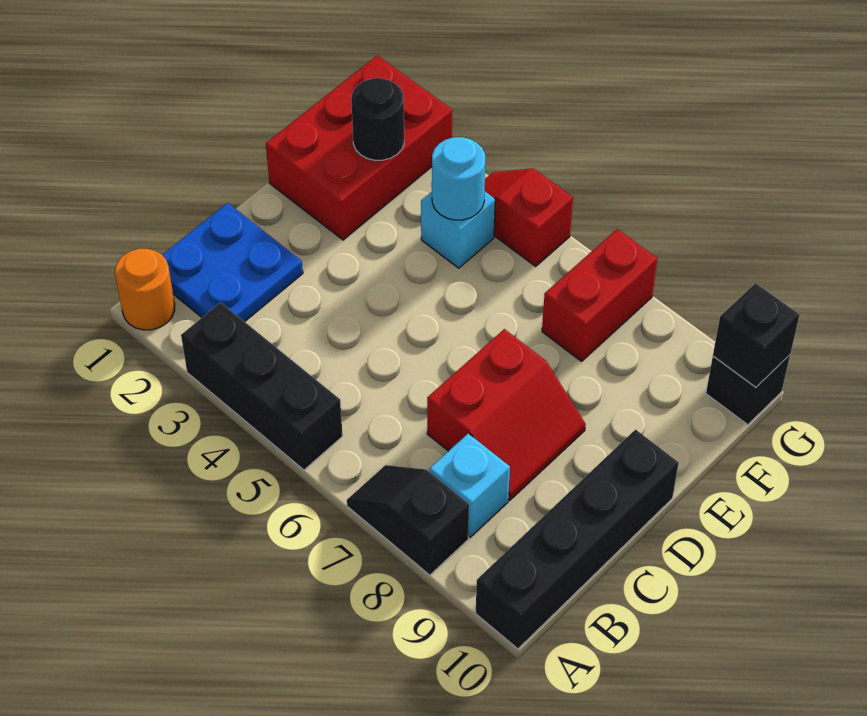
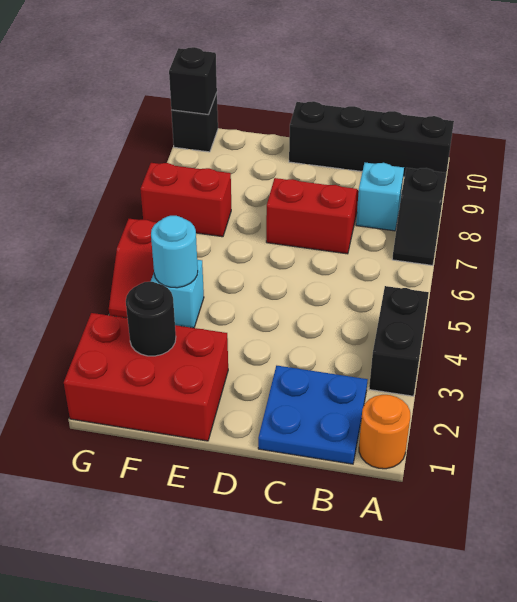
black brick A3:A5 level 1 -> black brick A3:A4 level 1

